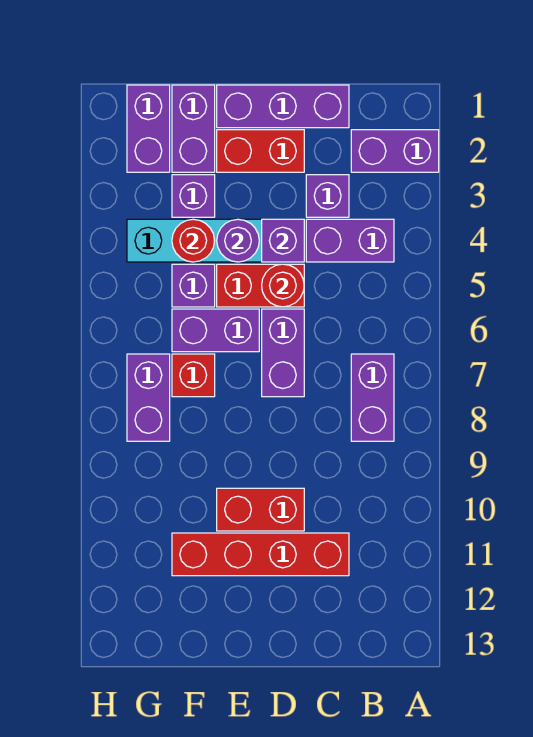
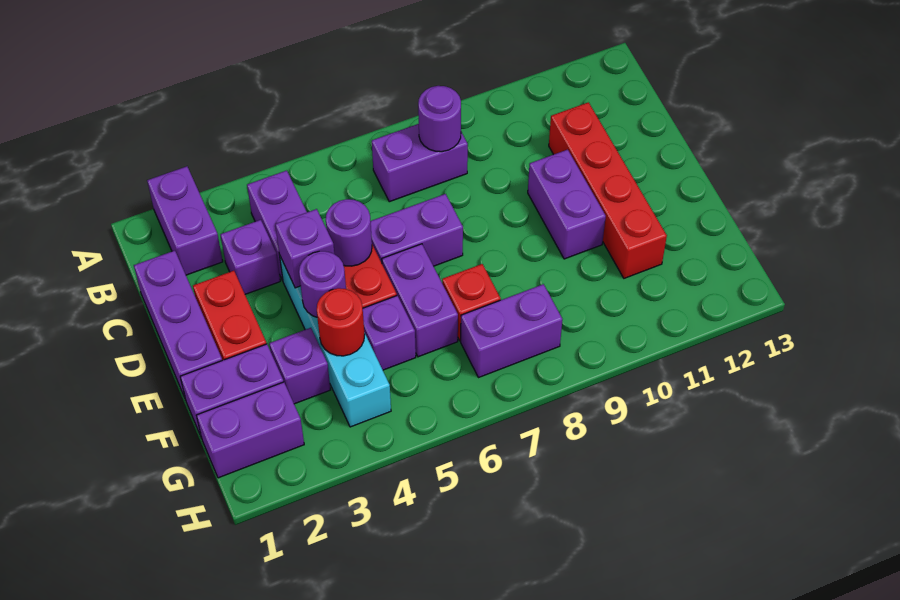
none -> purple round brick B8 level 2
red round brick D5 level 2 -> purple round brick D5 level 2
red brick D10:E10 level 1 -> purple brick D10:E10 level 1

